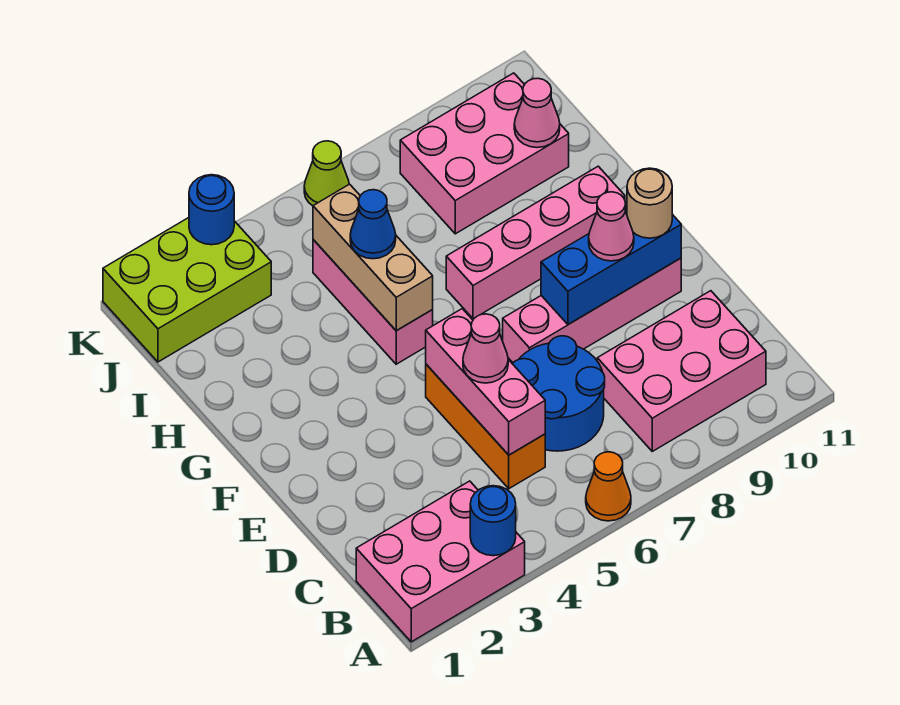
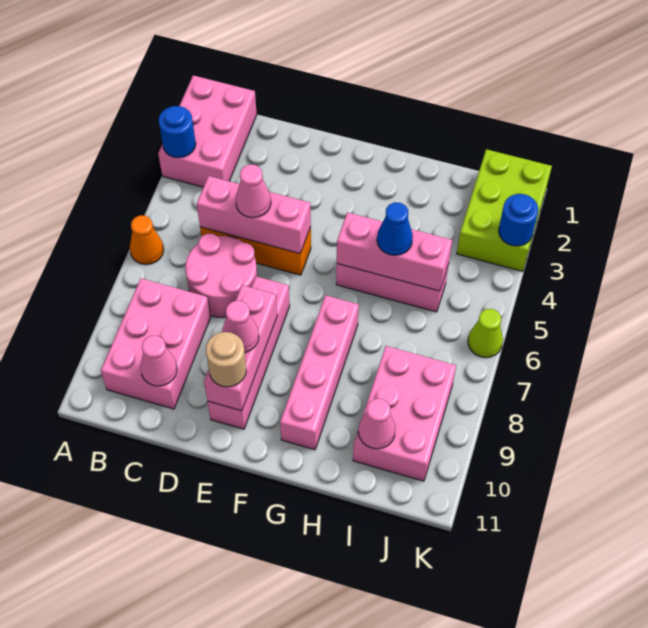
blue round brick C6:D7 level 1 -> pink round brick C6:D7 level 1
none -> pink cone C10 level 2
blue brick E8:E10 level 2 -> pink brick E8:E10 level 2
tan brick G5:I5 level 2 -> pink brick G5:I5 level 2

